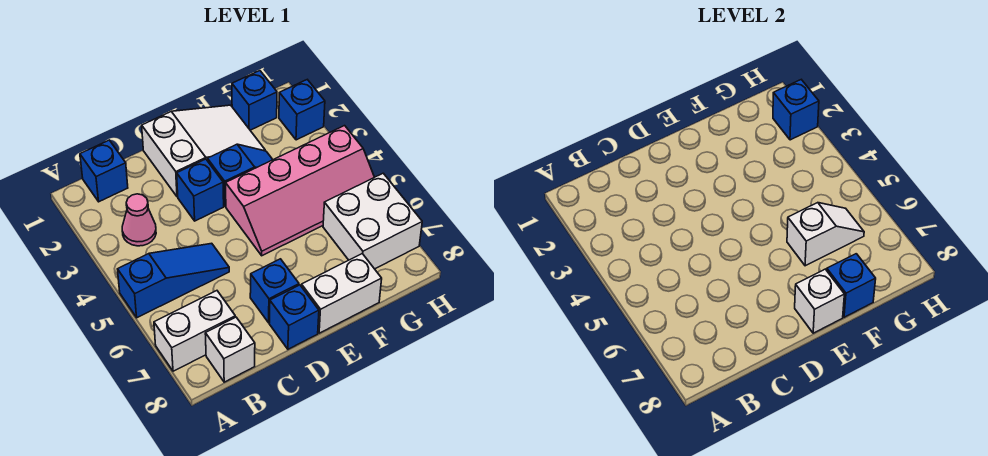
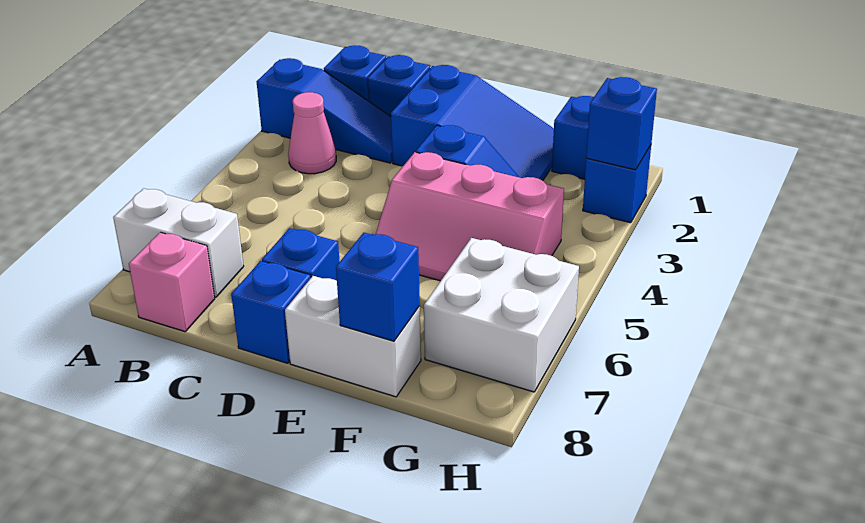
blue slope A5:C5 level 1 top A -> blue slope A2:C2 level 1 top A
white brick B8 level 1 -> pink brick B8 level 1
white slope D1:F2 level 1 top D -> blue slope D1:F2 level 1 top D
blue brick D3 level 1 -> blue brick C1 level 1
pink slope E4:H5 level 1 top 4 -> pink slope E4:G5 level 1 top 4
white brick E8 level 2 -> none
white slope F6:G6 level 2 top F -> none

